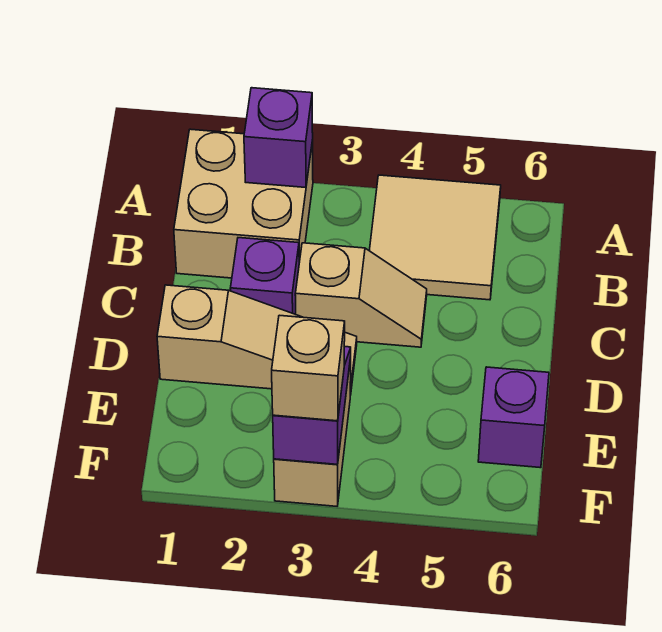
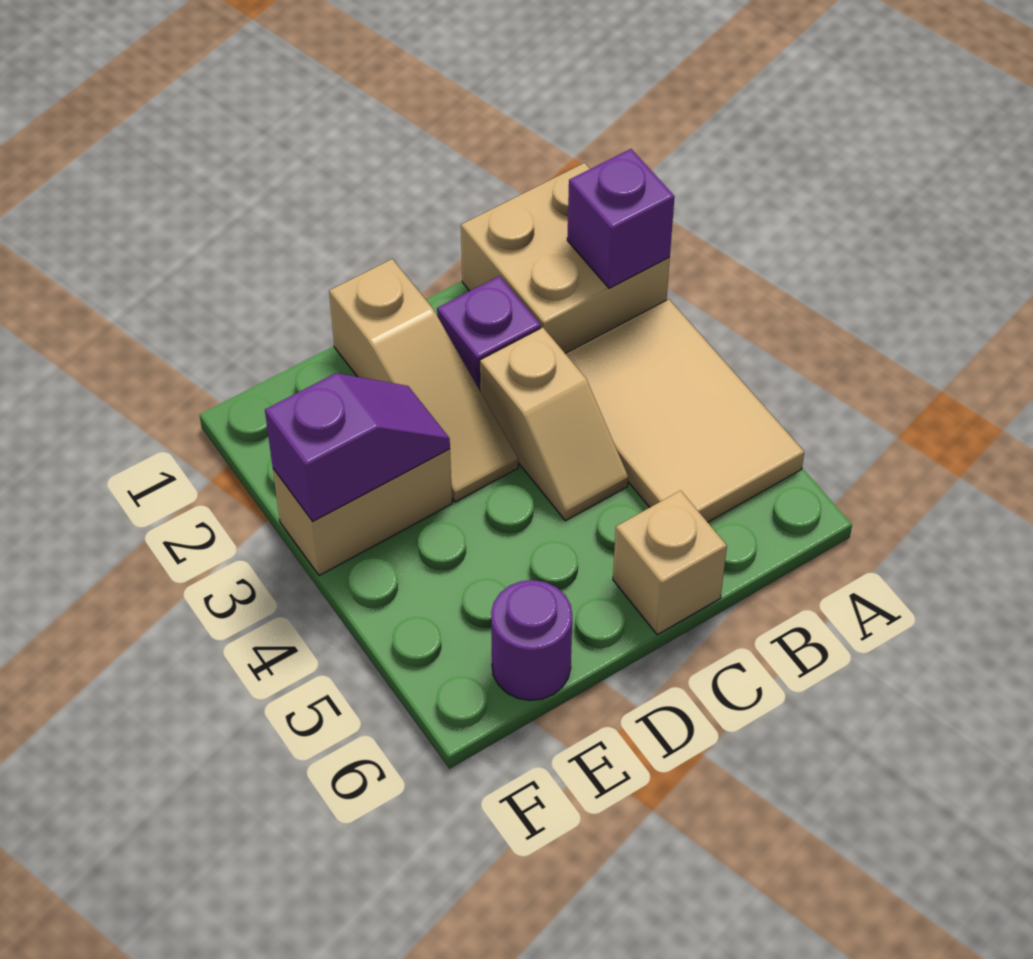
tan tile A4:B5 level 1 -> tan tile A3:B5 level 1
purple brick E6 level 1 -> purple round brick E6 level 1
tan brick F3 level 3 -> tan brick C6 level 1

